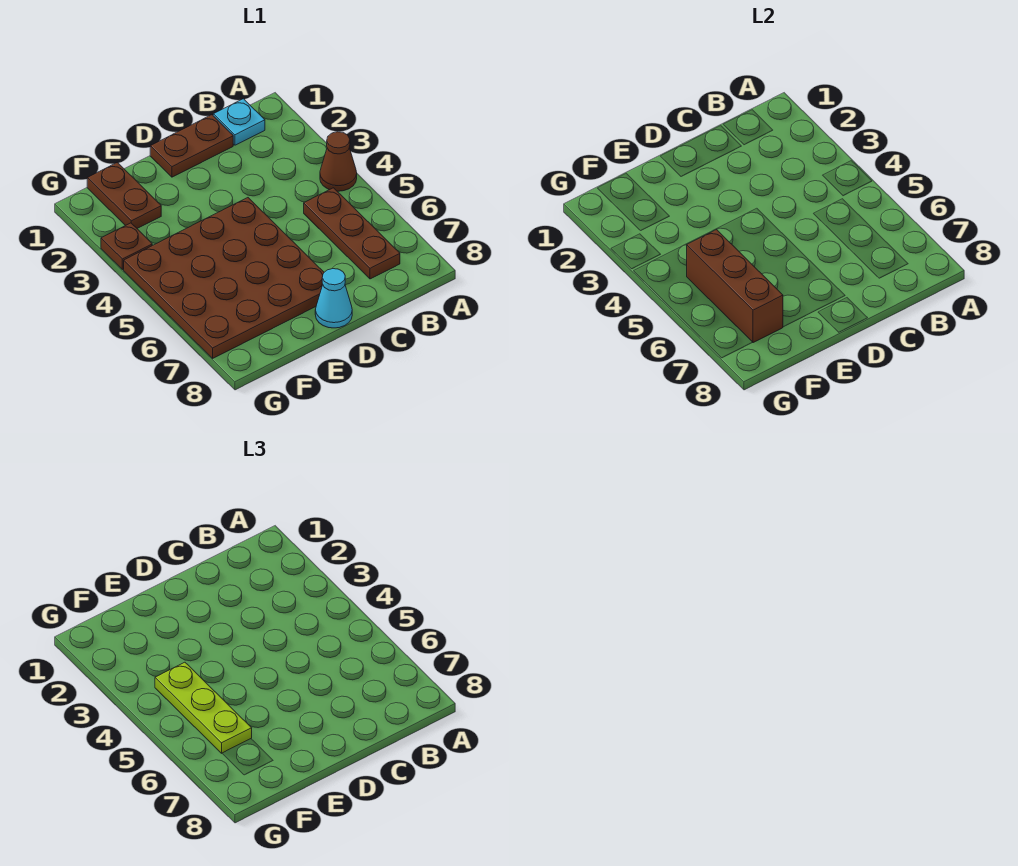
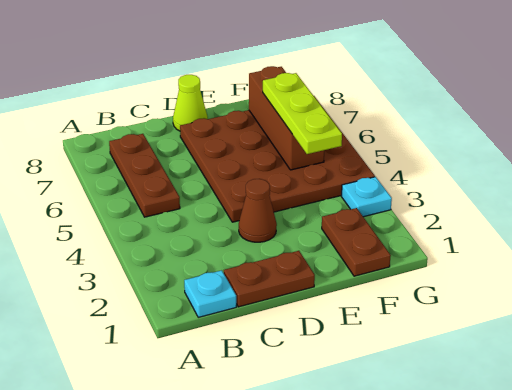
brown cone A4 level 1 -> brown cone D3 level 1
cyan cone D8 level 1 -> lime cone D8 level 1
brown plate G3 level 1 -> cyan plate G3 level 1

